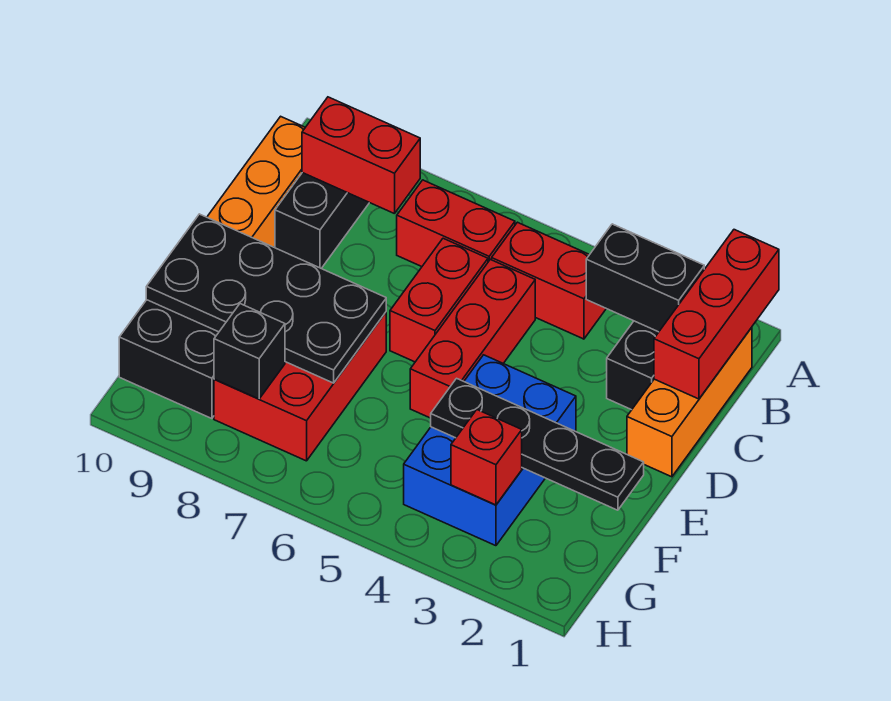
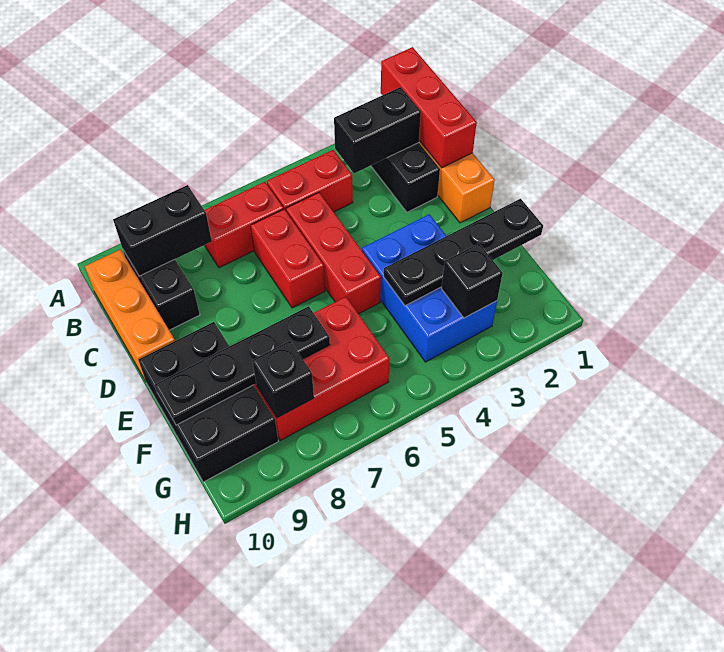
red brick B8:B9 level 2 -> black brick B8:B9 level 2
red brick E7:G8 level 1 -> red brick F6:G8 level 1
black plate E7:F10 level 2 -> black plate F7:F10 level 2
red brick G3 level 2 -> black brick G3 level 2

